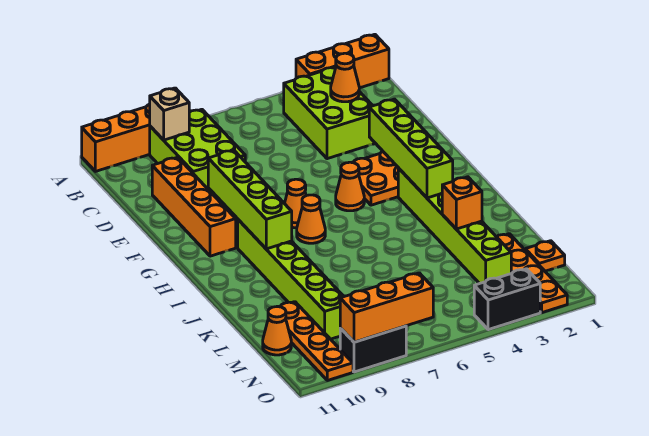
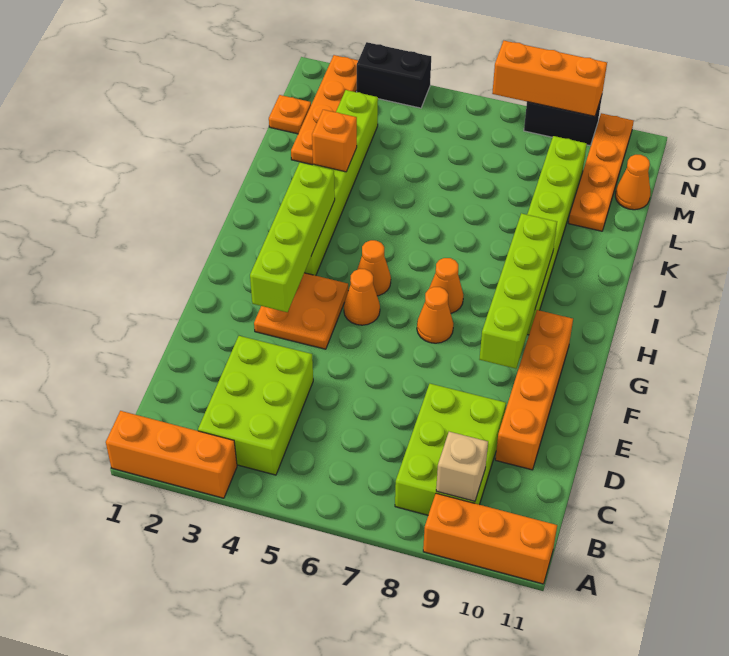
orange cone C3 level 2 -> orange cone H5 level 1

